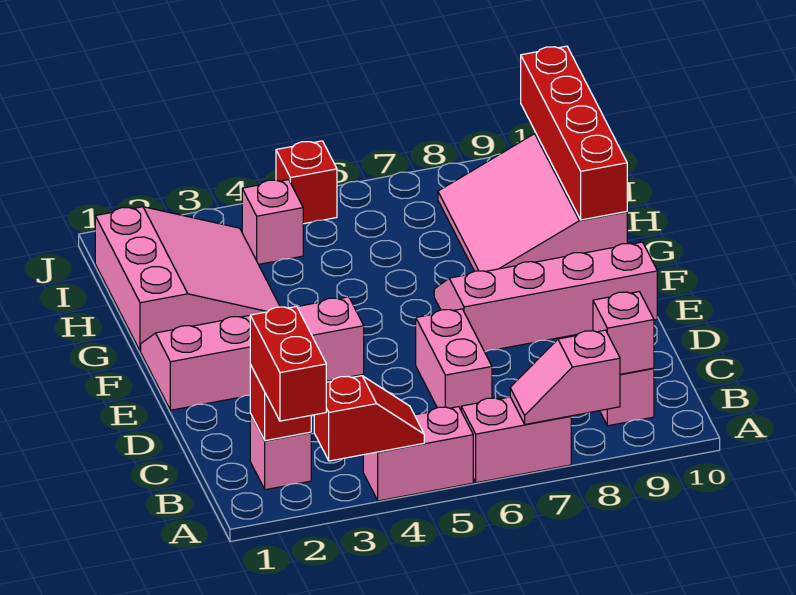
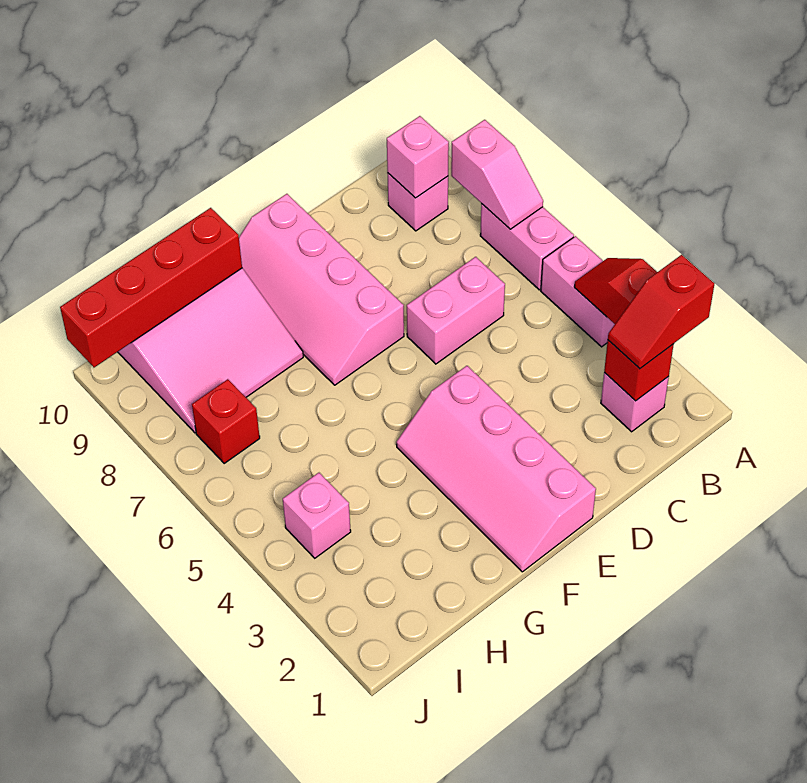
red brick A2:B2 level 3 -> red slope A2:B2 level 3 top A
pink slope G1:I3 level 1 top 1 -> none
red brick J5 level 1 -> red brick I7 level 1

